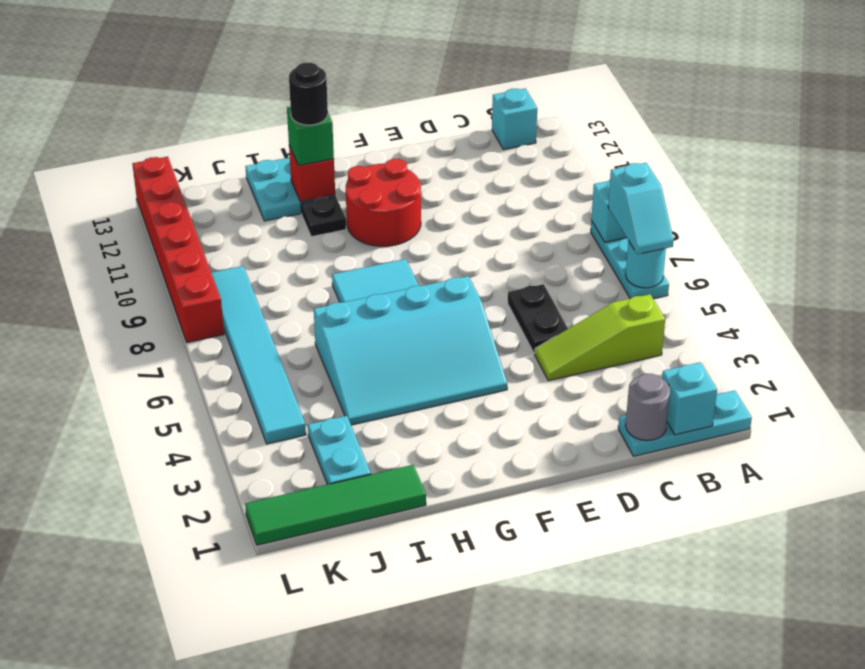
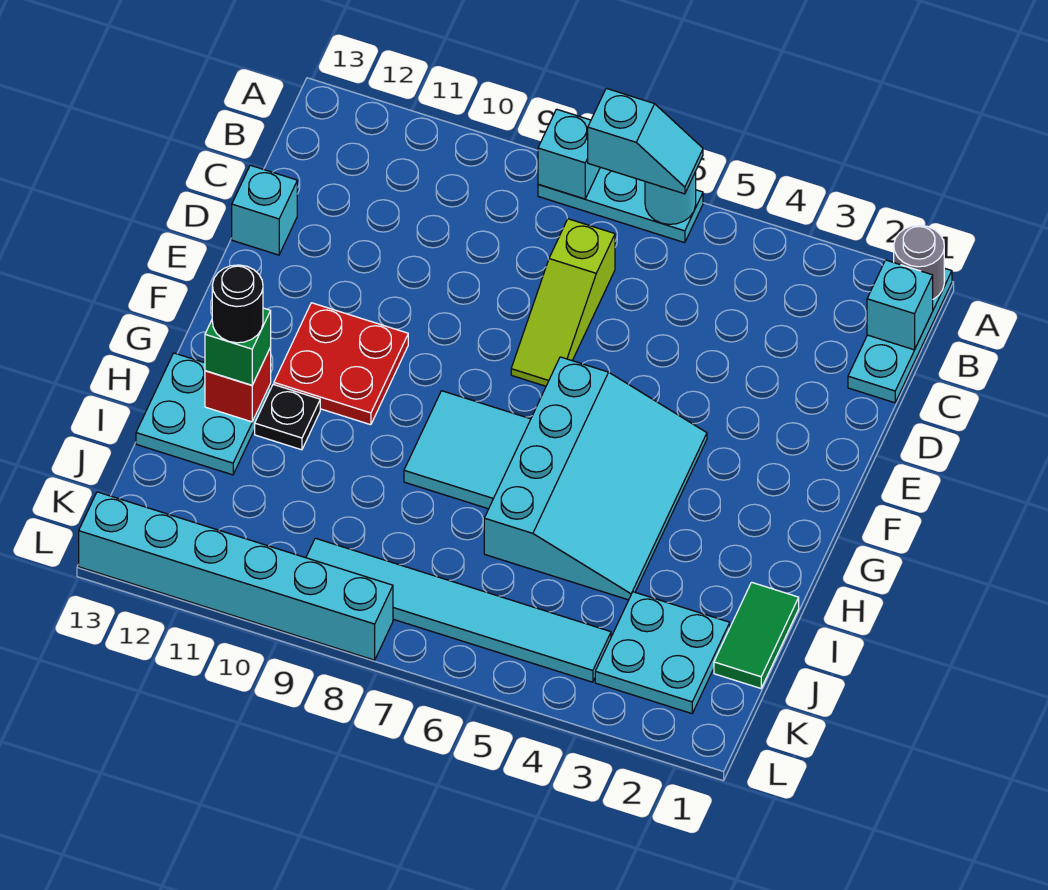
lime slope B4:D4 level 1 top B -> lime slope C7:E7 level 1 top C
cyan brick B13 level 1 -> cyan brick D13 level 1
grey round brick C1 level 2 -> grey round brick A1 level 2
black plate D5:D6 level 1 -> none
red round brick F10:G11 level 1 -> red plate F10:G11 level 1
green tile I1:L1 level 1 -> green tile I1:J1 level 1
cyan plate J2:J3 level 1 -> cyan plate J2:K3 level 1
red brick L8:L13 level 1 -> cyan brick L8:L13 level 1

